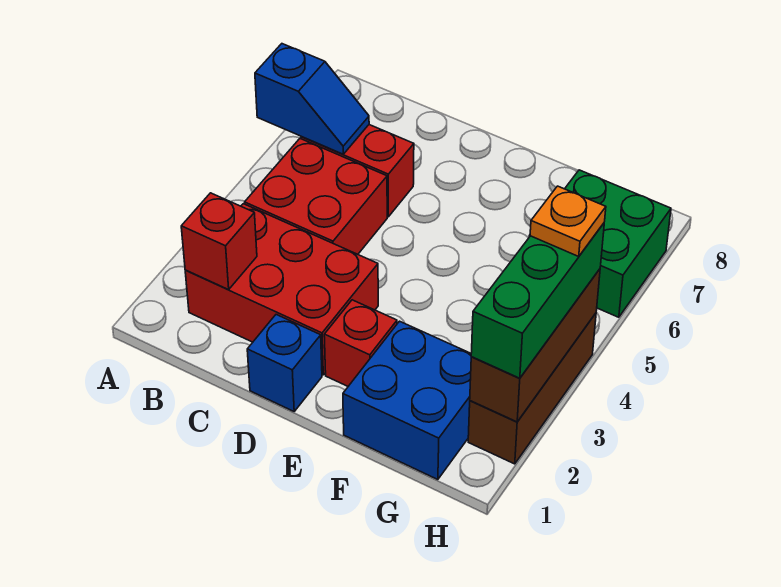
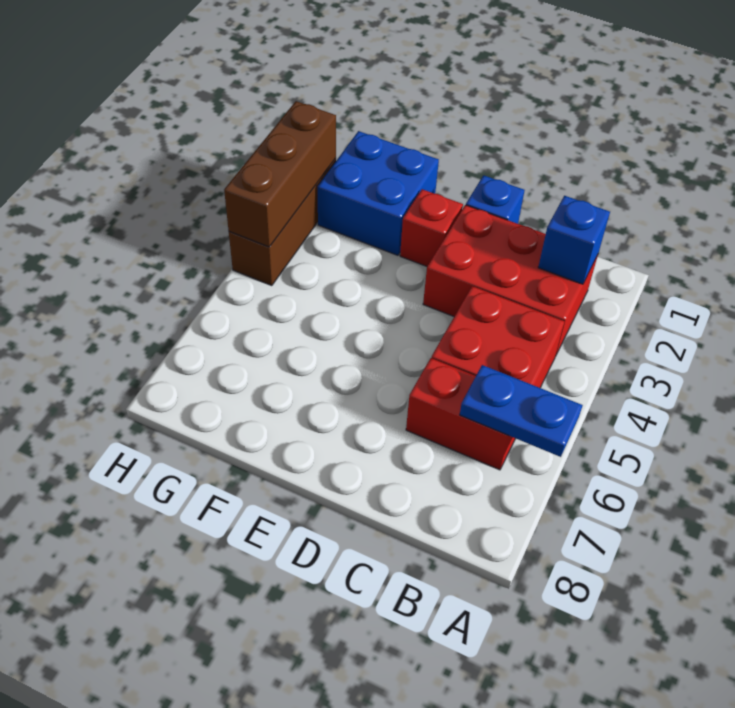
blue slope A6:B6 level 2 top A -> blue plate A6:B6 level 2
red brick B2 level 2 -> blue brick B2 level 2
green brick G6:H7 level 1 -> none
green brick H2:H4 level 3 -> none
orange plate H4 level 4 -> none

